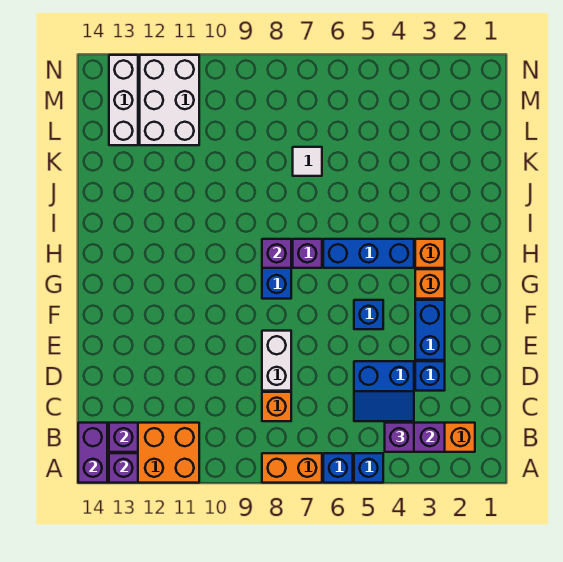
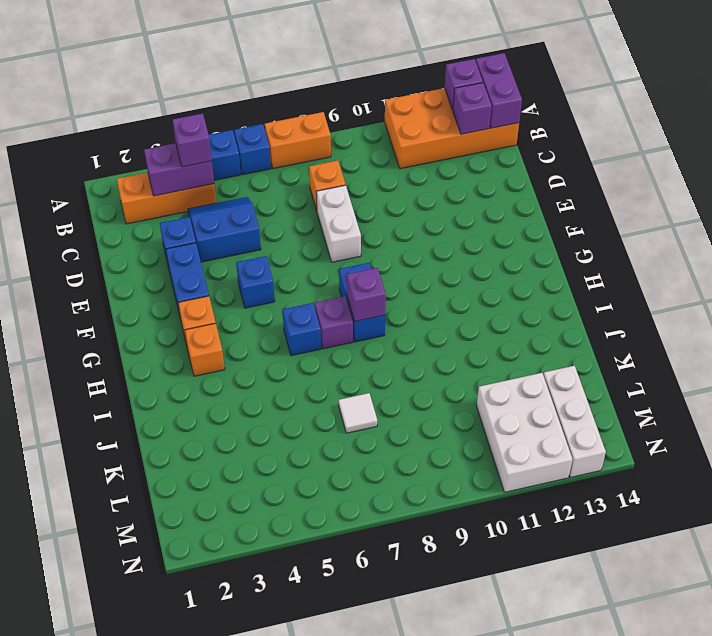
blue brick H4:H6 level 1 -> blue brick H6 level 1

